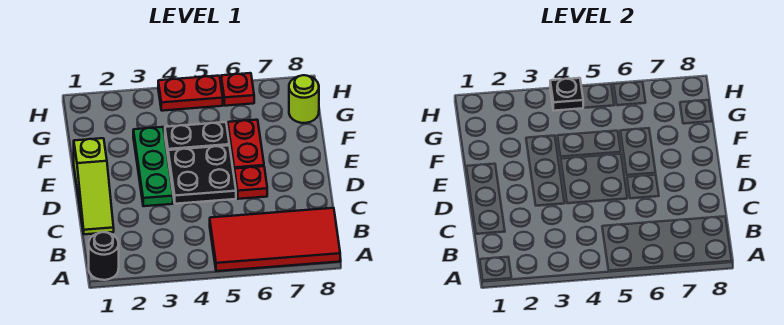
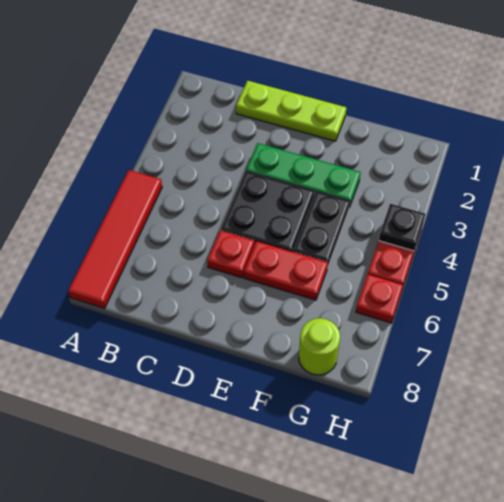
black round brick A1 level 1 -> none
red tile A5:B8 level 1 -> red tile A5:A8 level 1
lime slope C1:E1 level 1 top E -> lime plate C1:E1 level 1

